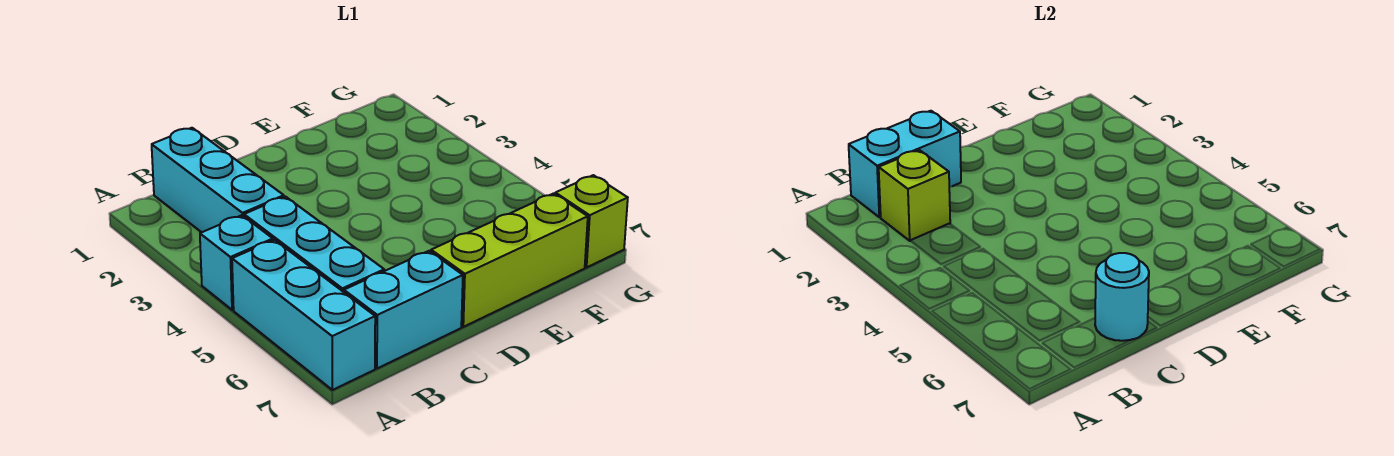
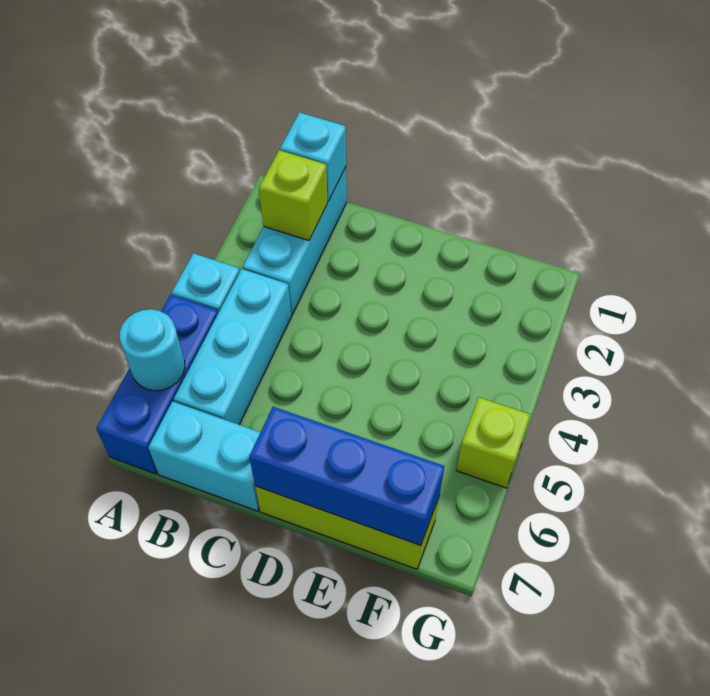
cyan brick A5:A7 level 1 -> blue brick A5:A7 level 1
cyan brick B1:C1 level 2 -> cyan brick B1 level 2
cyan round brick C7 level 2 -> cyan round brick A6 level 2
none -> blue brick D7:F7 level 2
lime brick G7 level 1 -> lime brick G5 level 1

